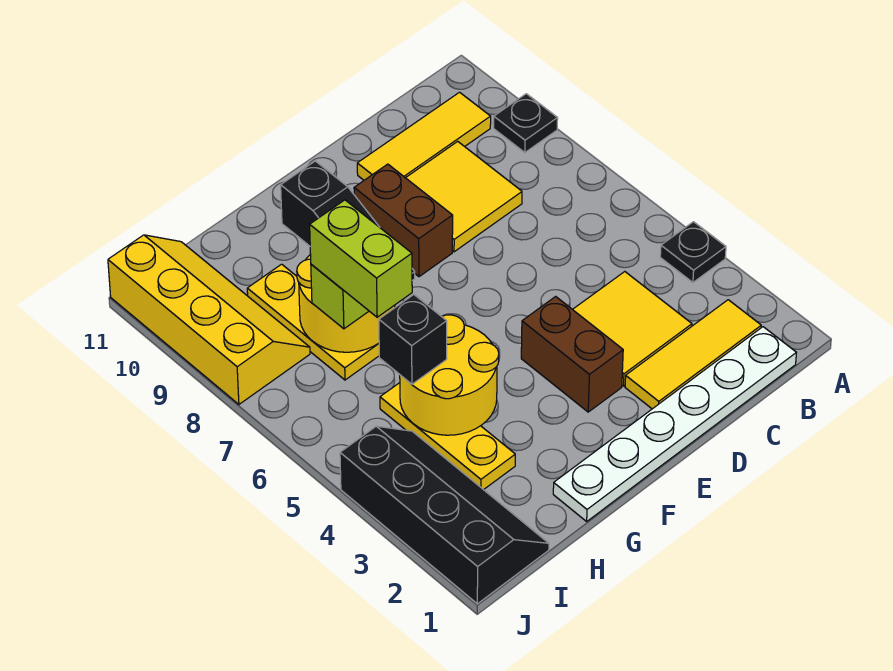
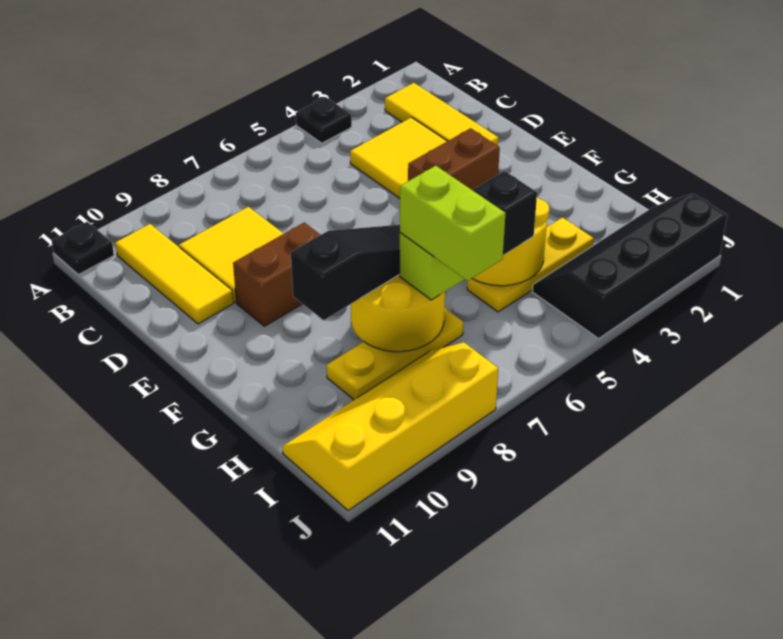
black plate A9 level 1 -> black plate A11 level 1
white plate B1:G1 level 1 -> none
lime brick H6:H7 level 4 -> lime brick H7:I7 level 4

